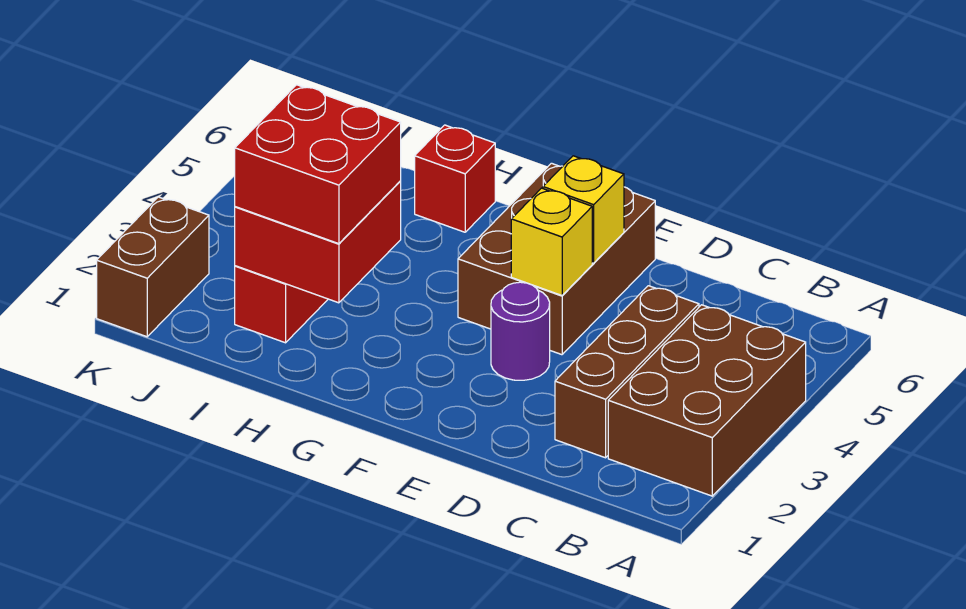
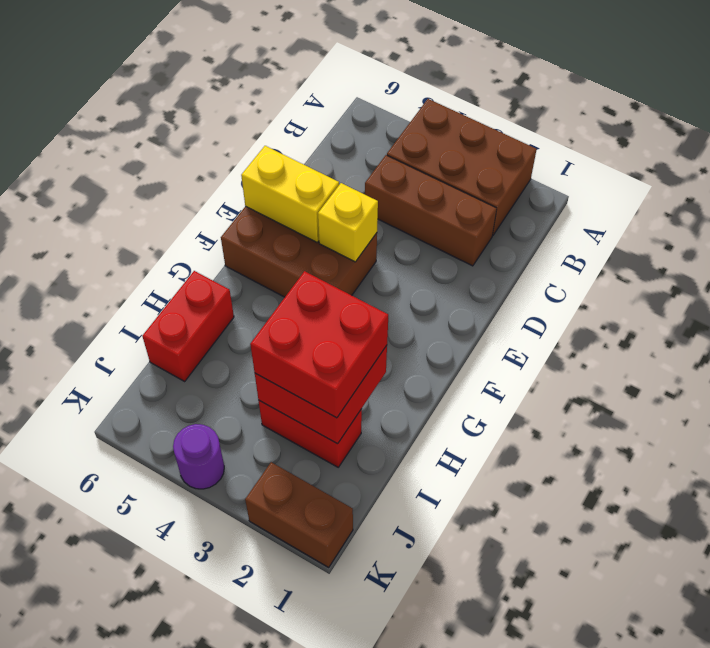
purple round brick E3 level 1 -> purple round brick K4 level 1
yellow brick E5 level 2 -> yellow brick E5:E6 level 2
red brick H6 level 1 -> red brick H6:I6 level 1

